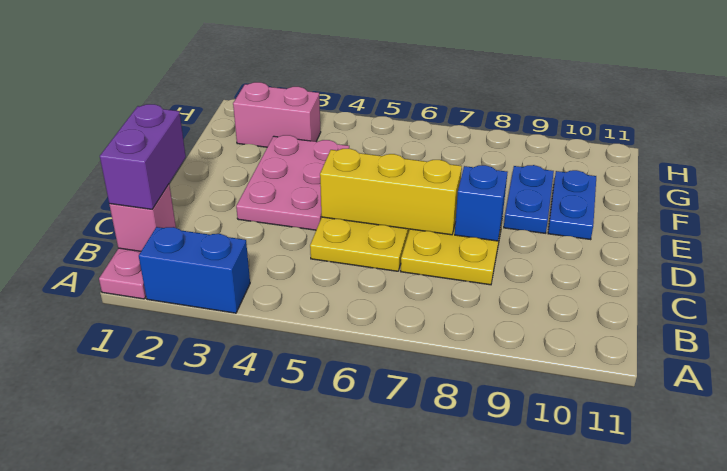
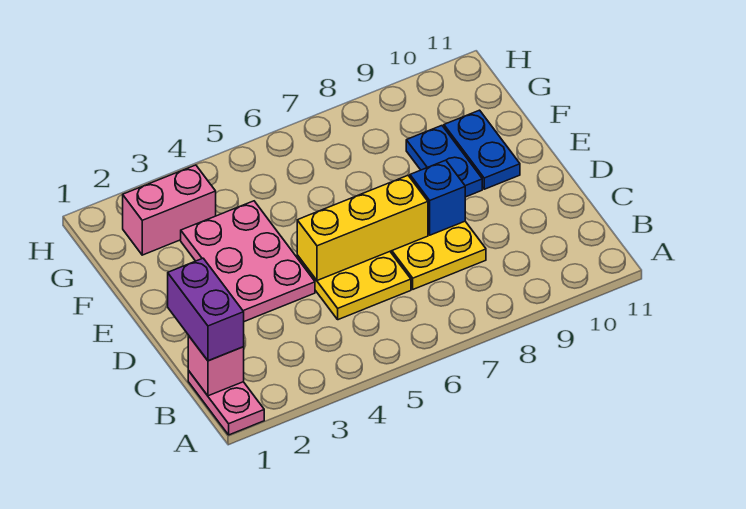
blue brick A2:A3 level 1 -> none

